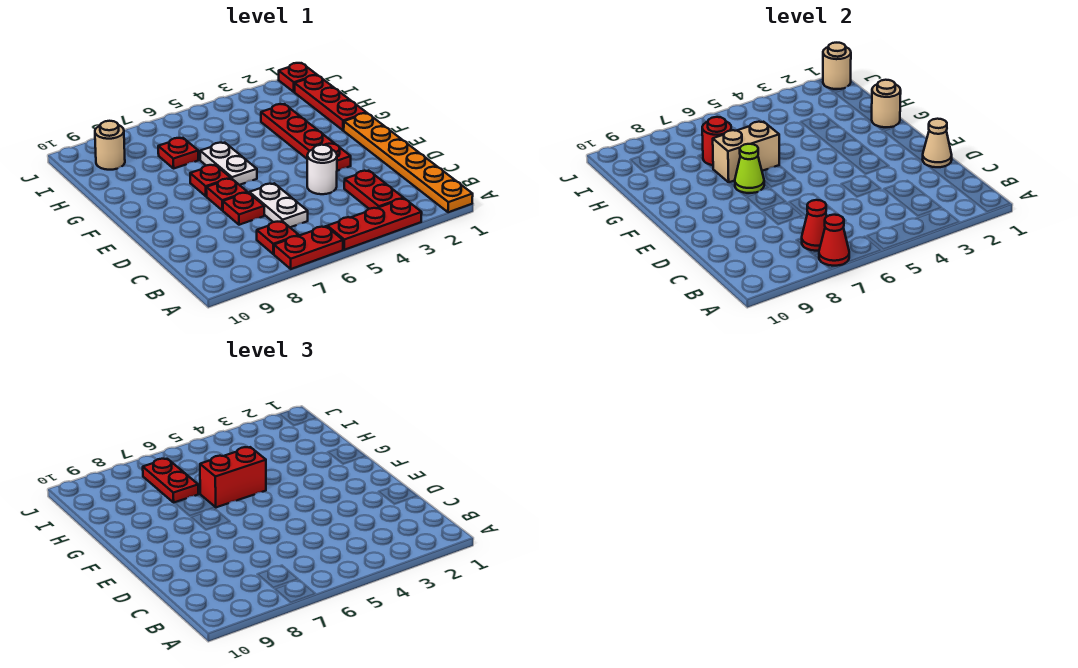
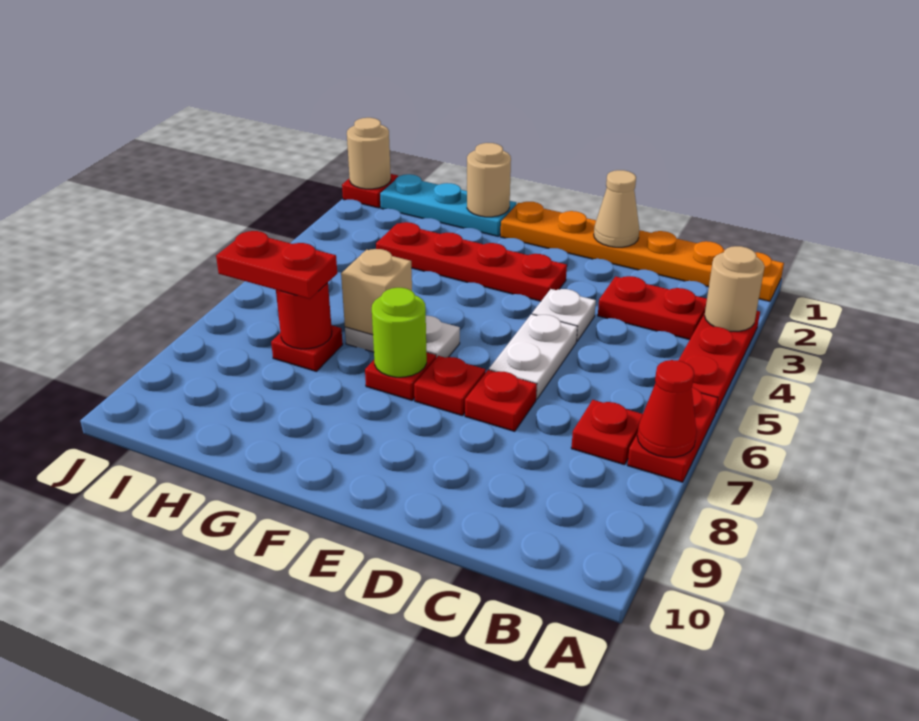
red cone B7 level 2 -> none
white plate C6:D6 level 1 -> white plate D5:D6 level 1
white round brick D4 level 1 -> white plate D4 level 1
lime cone F7 level 2 -> lime round brick F7 level 2
red plate G1:I1 level 1 -> cyan plate G1:I1 level 1
red brick G5:G6 level 3 -> none
tan brick G6:G7 level 2 -> tan brick G6 level 2
tan round brick I9 level 1 -> tan round brick A3 level 2

